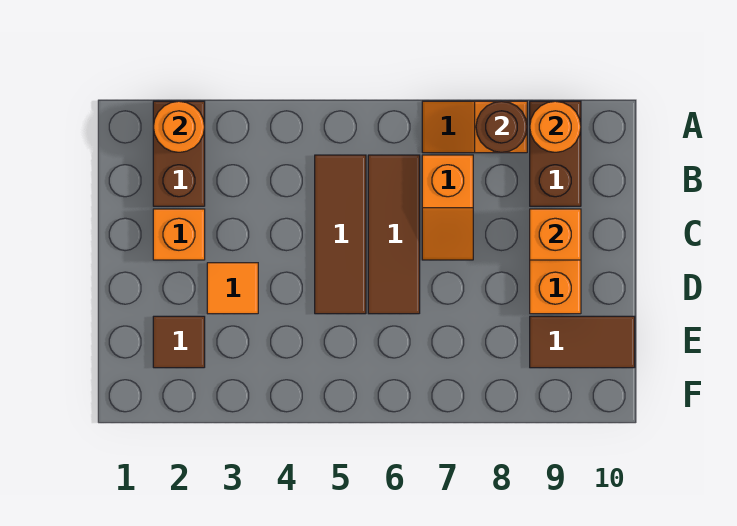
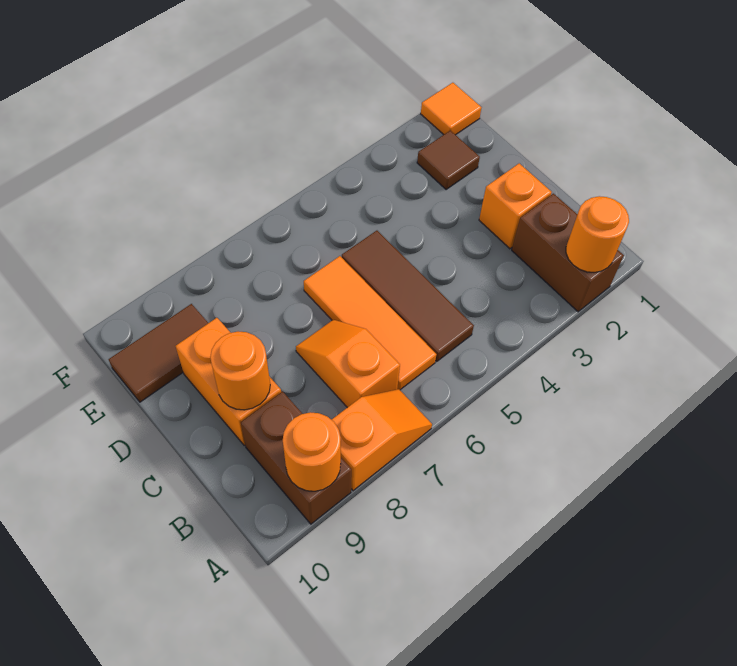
brown round brick A8 level 2 -> none
brown tile B6:D6 level 1 -> orange tile B6:D6 level 1
orange brick C9 level 2 -> orange round brick C9 level 2
orange tile D3 level 1 -> orange tile F1 level 1

